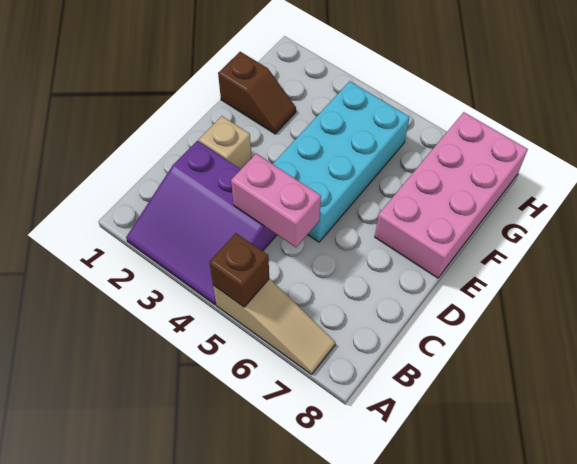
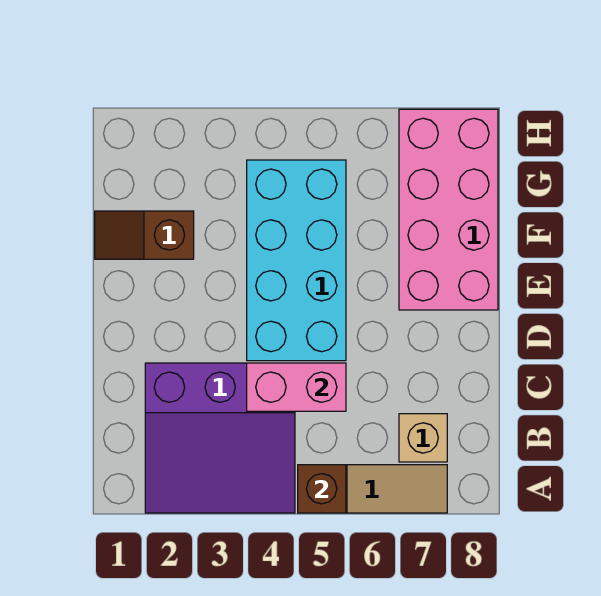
tan brick D2 level 1 -> tan brick B7 level 1
brown slope F1:F2 level 1 top 1 -> brown slope F1:F2 level 1 top 2

